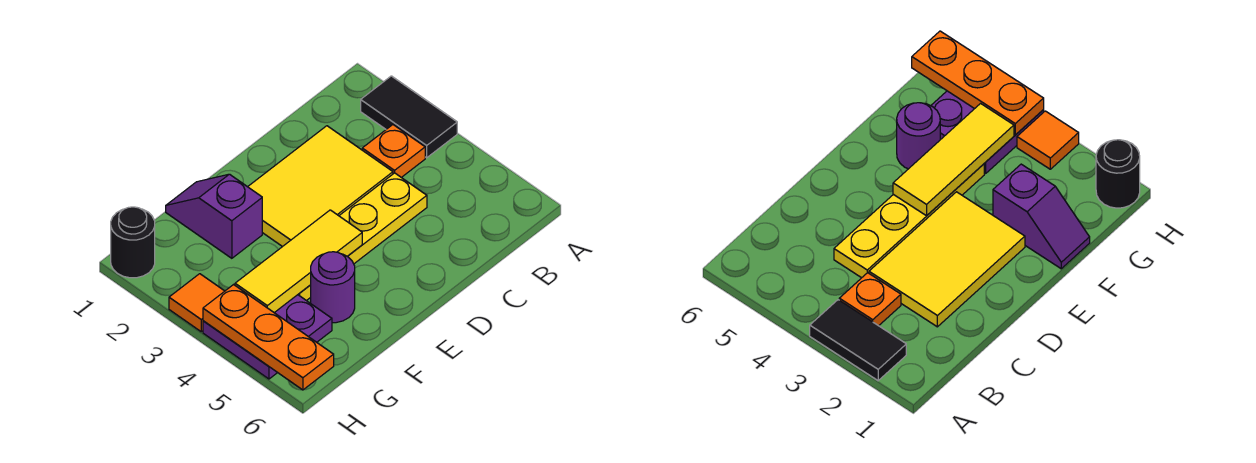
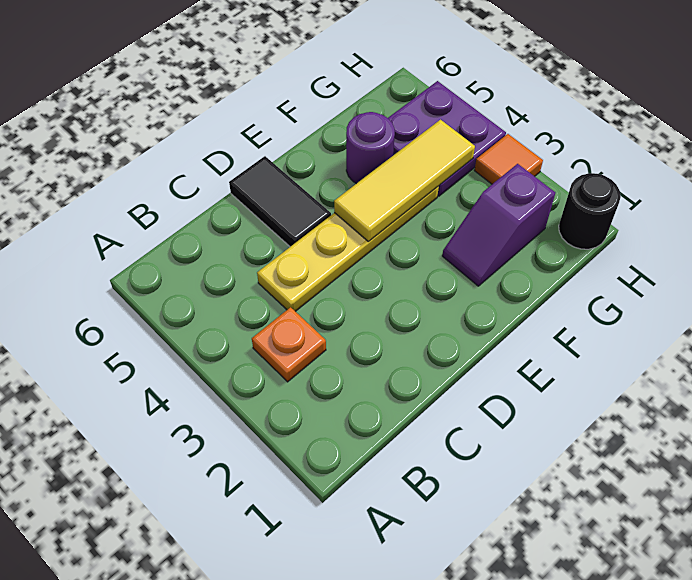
black tile A2:A3 level 1 -> black tile D5:D6 level 1
yellow tile C2:E3 level 1 -> none
purple slope F1:F2 level 1 top 2 -> purple slope F2:G2 level 1 top G
orange plate H4:H6 level 2 -> none

